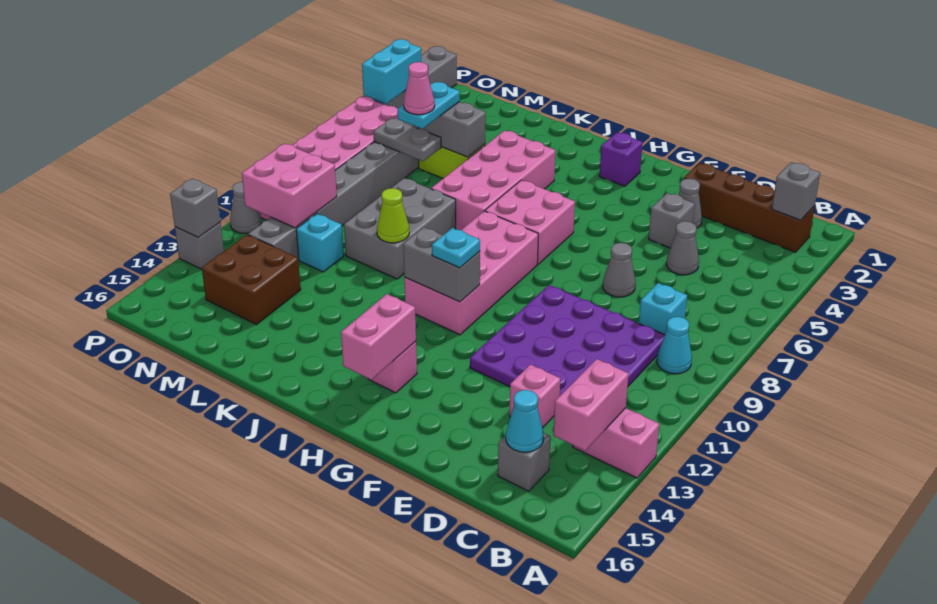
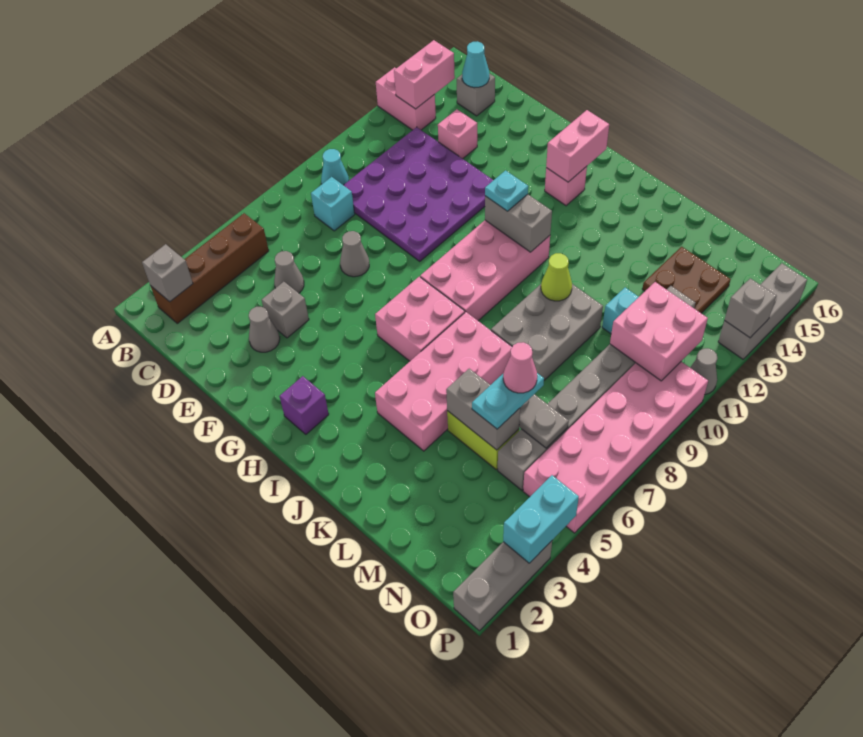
brown brick B2:E2 level 1 -> brown brick B2:B5 level 1
brown brick M13:N14 level 1 -> brown plate M13:N14 level 1
grey brick P13 level 1 -> grey brick P13:P15 level 1

